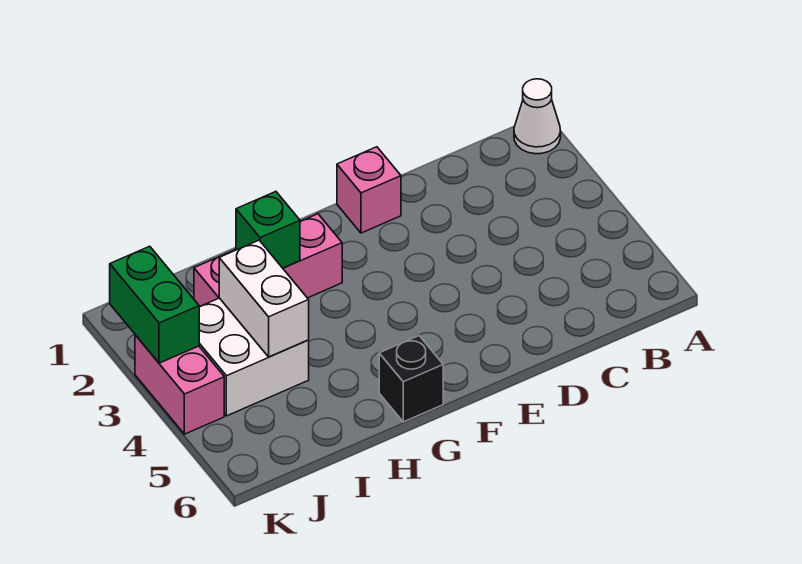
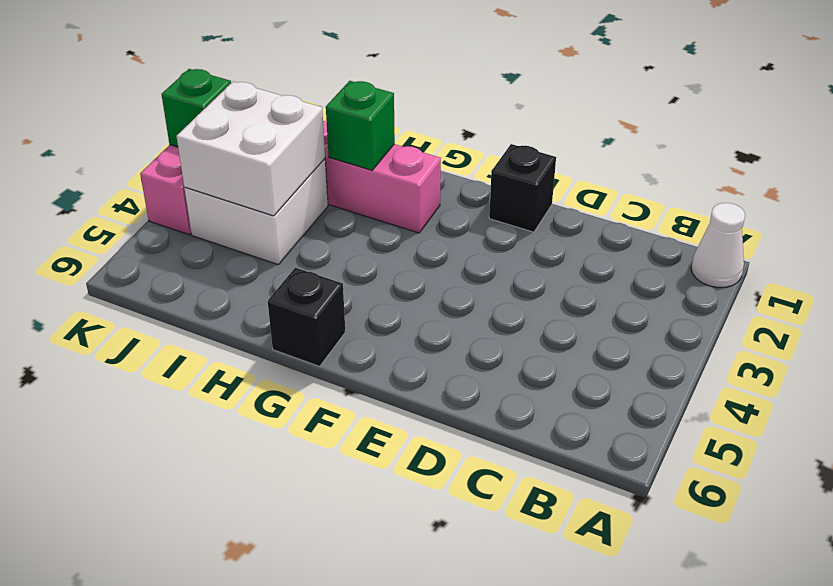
pink brick E1 level 1 -> black brick E1 level 1
white brick I3:I4 level 2 -> white brick I3:J4 level 2
green brick K2:K3 level 2 -> green brick K3 level 2

